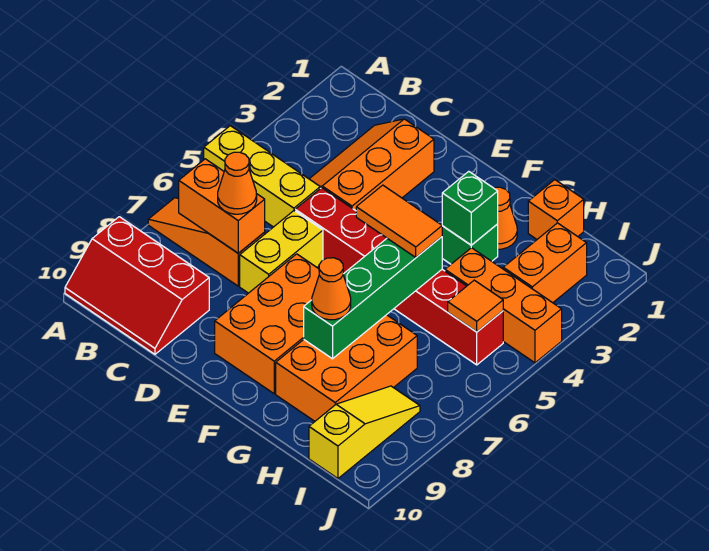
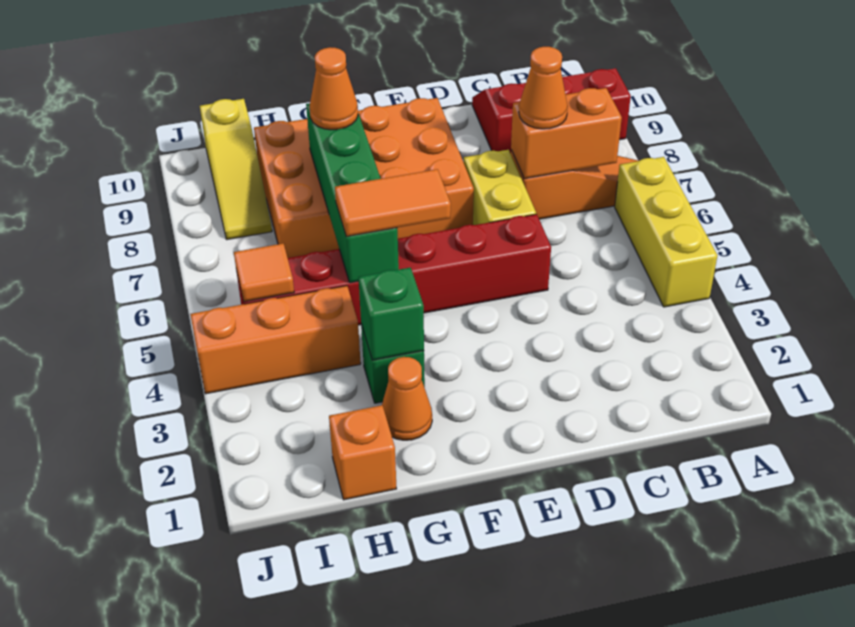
yellow brick A5:C5 level 1 -> yellow brick A4:A6 level 1
orange slope C2:D4 level 1 top D -> none
orange brick I2:I3 level 1 -> none

